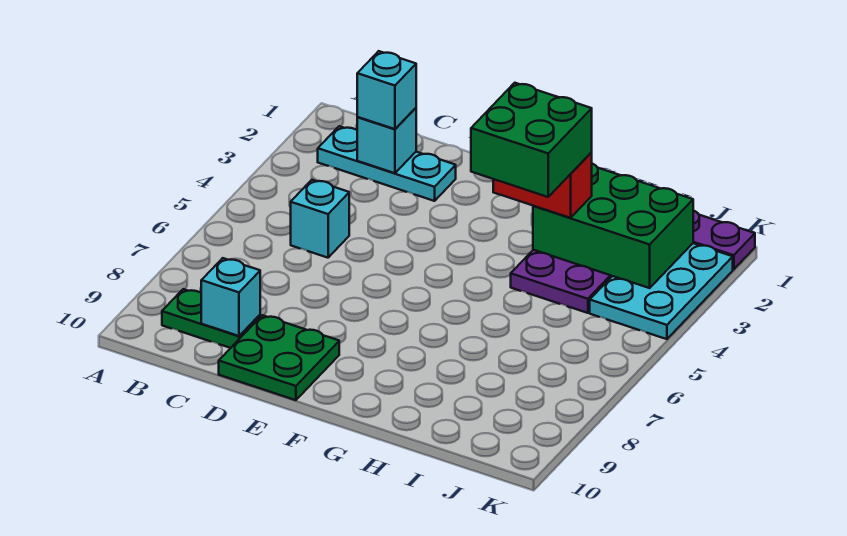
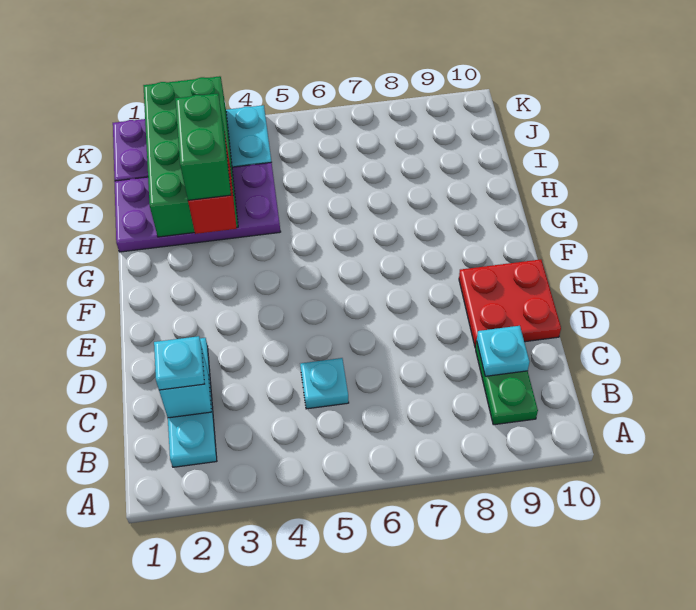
cyan brick C2 level 3 -> cyan plate C2 level 3
cyan brick C5 level 1 -> cyan plate C5 level 1
cyan brick C9 level 2 -> cyan plate C9 level 2
green plate D9:E10 level 1 -> red plate D9:E10 level 1
green brick G3:H4 level 4 -> green brick G3:H3 level 4
green brick H2:J3 level 2 -> green brick H2:K3 level 2

